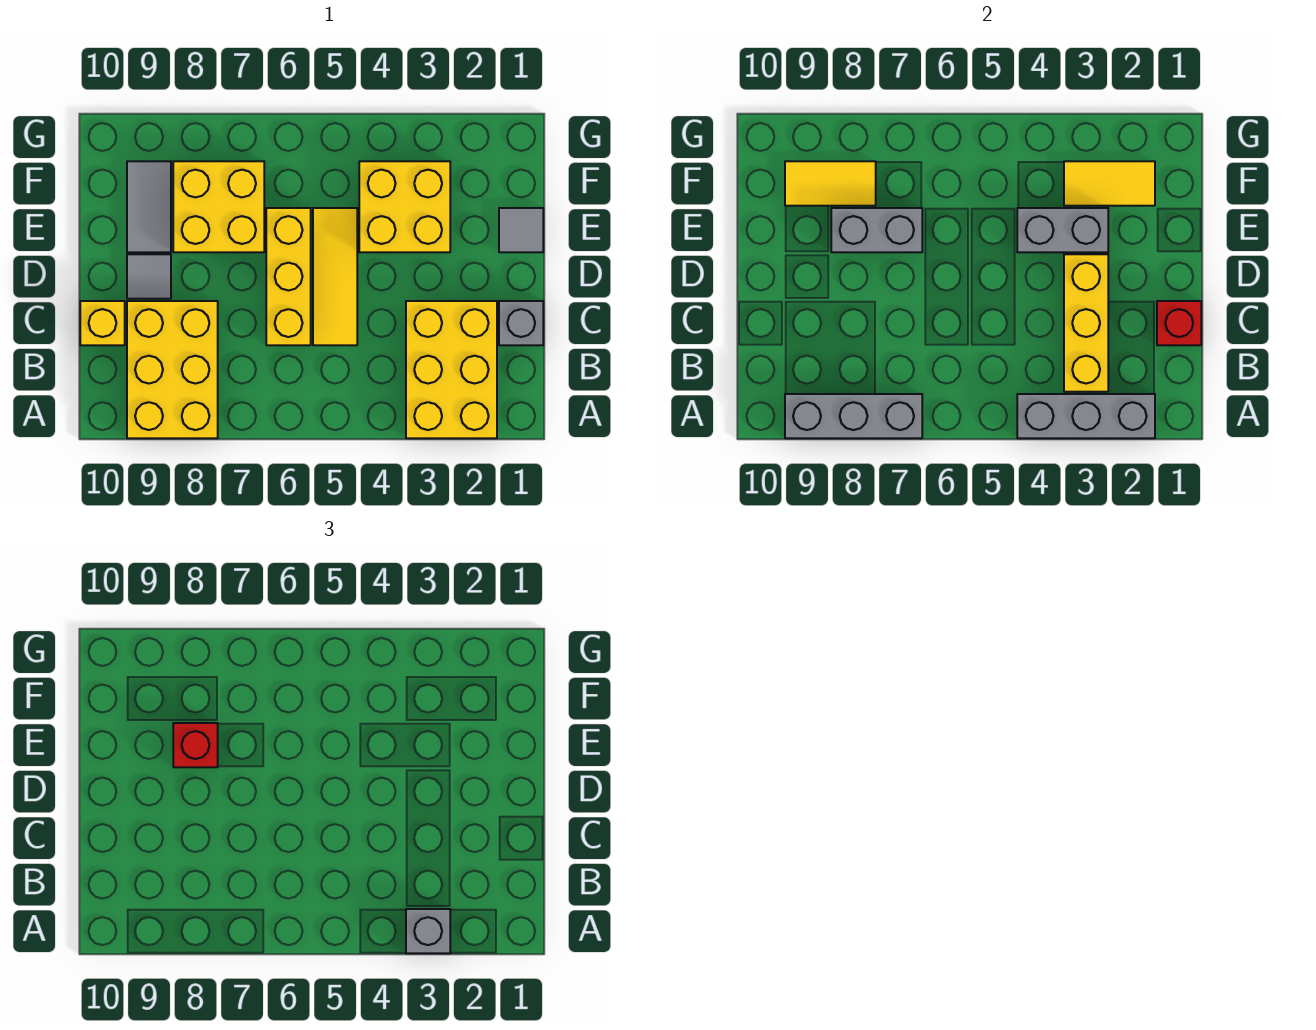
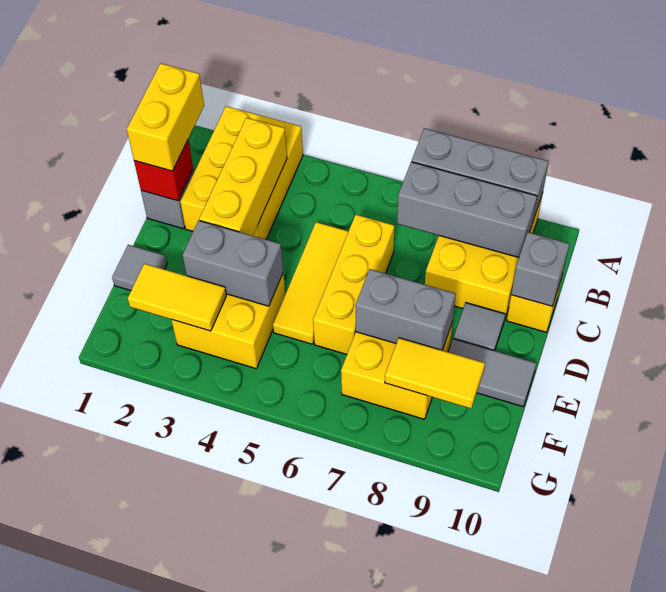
grey brick A2:A4 level 2 -> grey brick B7:B9 level 2
grey brick A3 level 3 -> grey brick C10 level 2
none -> yellow brick B1:C1 level 3
red brick E8 level 3 -> none
grey tile E9:F9 level 1 -> grey tile E9:E10 level 1

